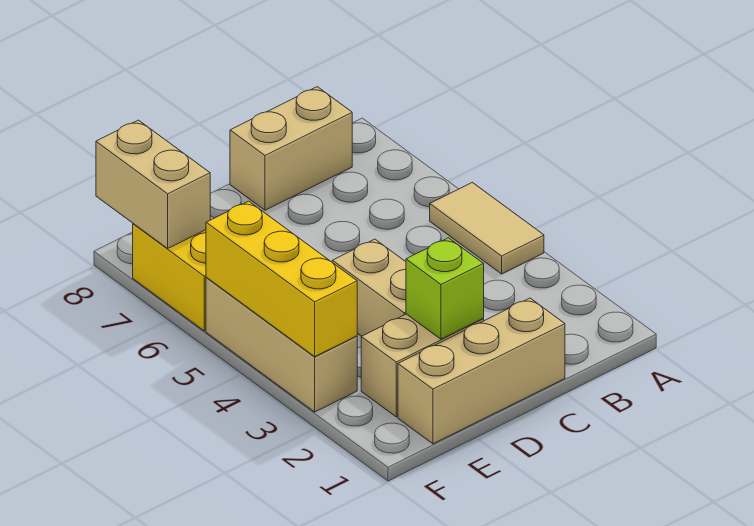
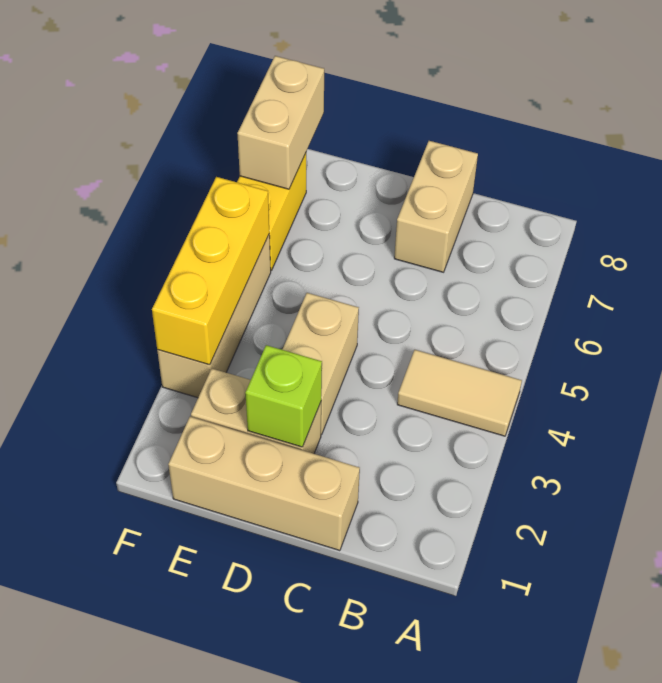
tan tile A4:A5 level 1 -> tan tile A4:B4 level 1
tan brick B8:C8 level 1 -> tan brick C7:C8 level 1

